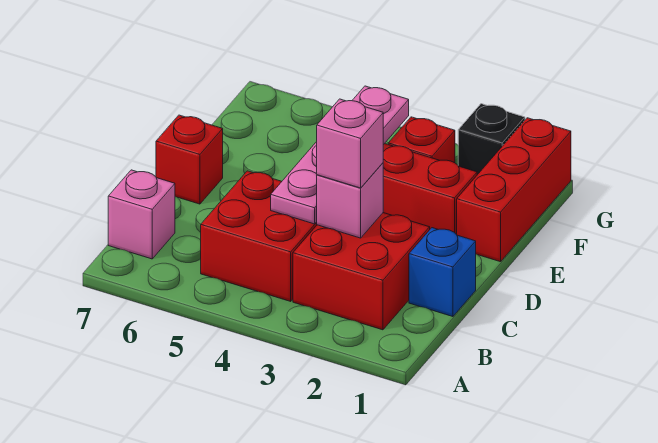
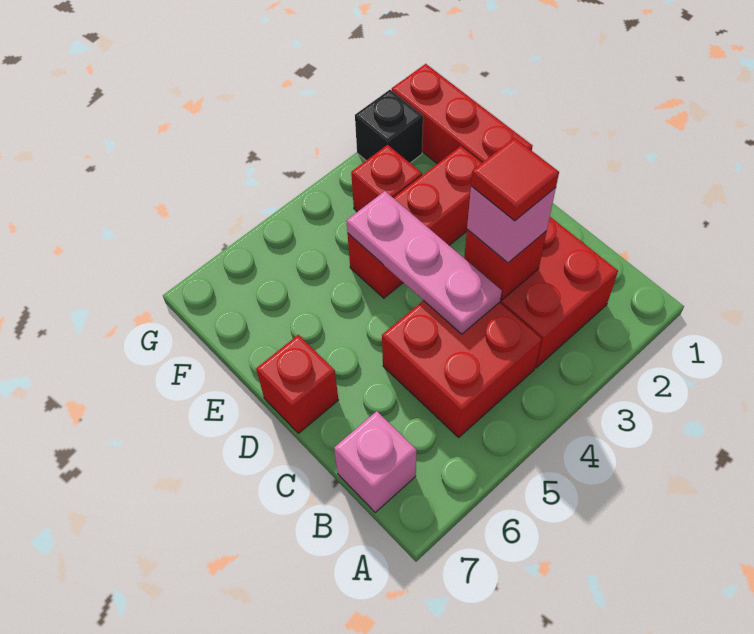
blue brick C1 level 1 -> none
pink brick C3 level 2 -> red brick C3 level 2
none -> red tile C3 level 4
pink plate C4:F4 level 2 -> pink plate C4:E4 level 2

